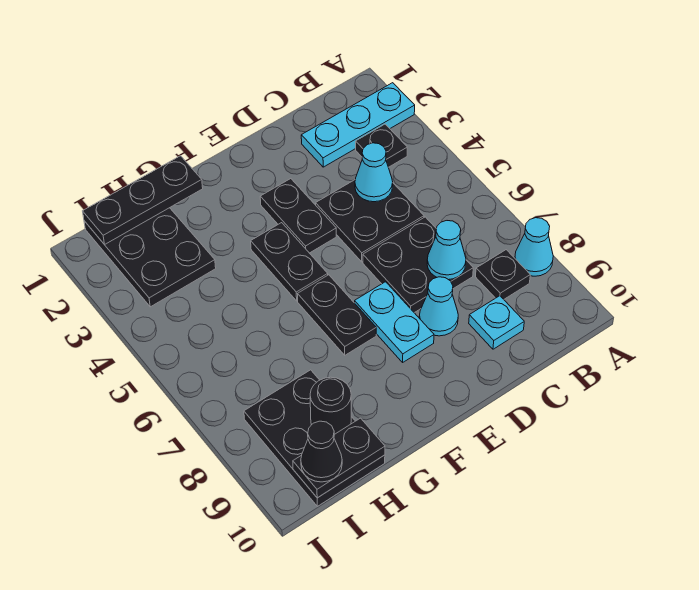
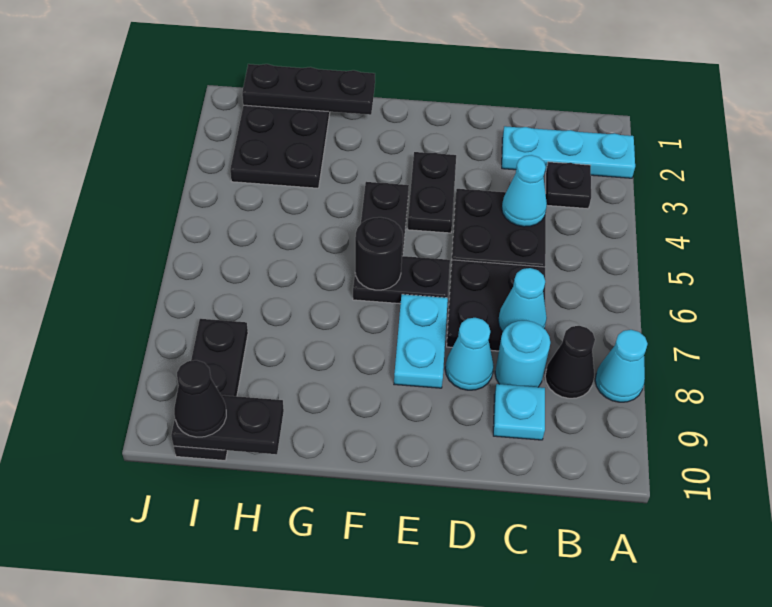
black plate B8 level 1 -> black cone B8 level 1
none -> cyan round brick C8 level 1
black plate F6:F7 level 1 -> black plate E6:F6 level 1
black plate H8:I10 level 1 -> black plate I8:I10 level 1
black round brick H9 level 2 -> black round brick F6 level 2

